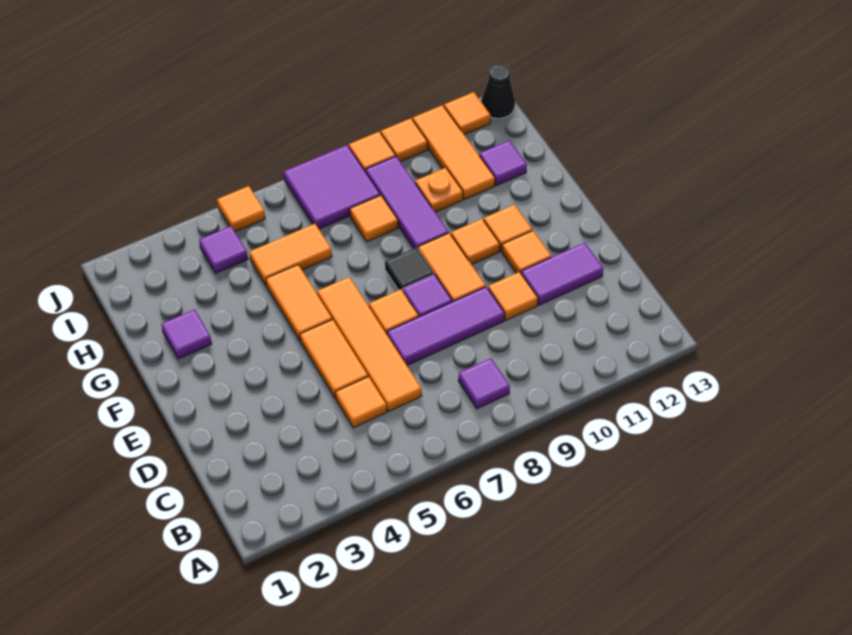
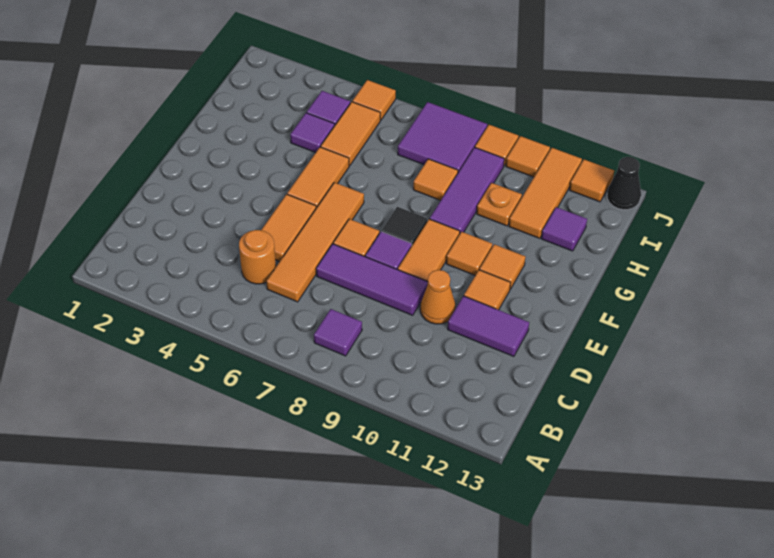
orange tile C5 level 1 -> orange round brick C5 level 1
orange tile D10 level 1 -> orange cone D10 level 1
purple tile G2 level 1 -> purple tile H4 level 1
orange tile H5:H6 level 1 -> orange tile H5:I5 level 1

